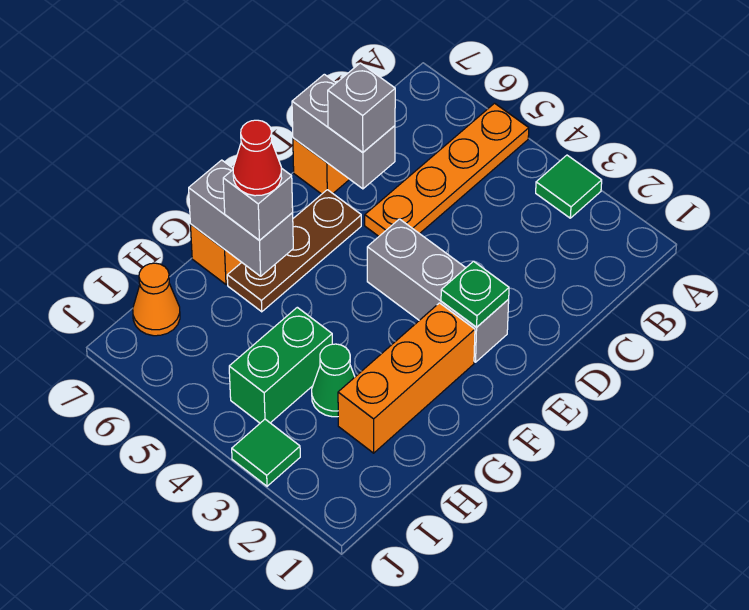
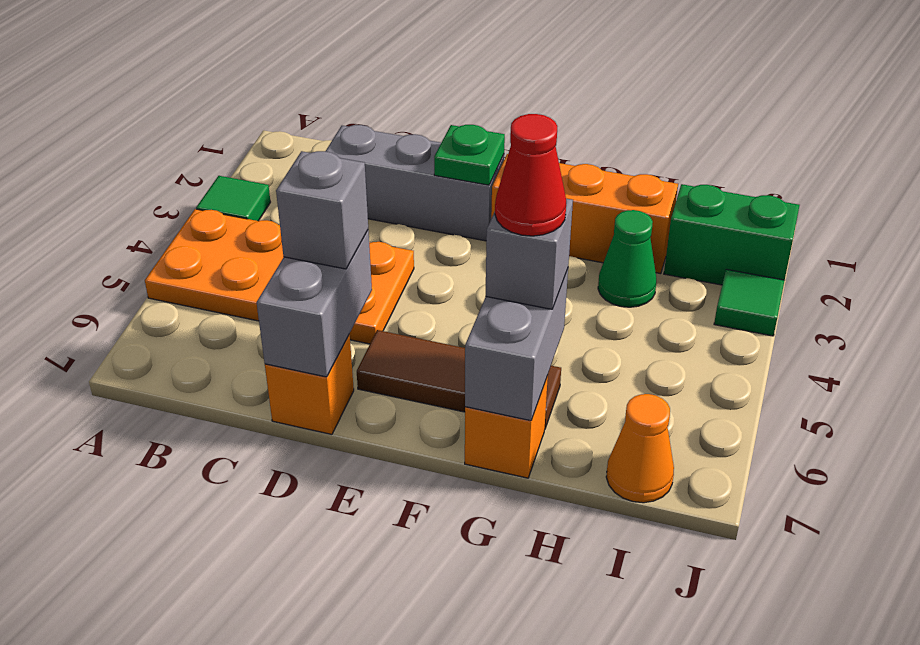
orange plate A5:D5 level 1 -> orange plate A4:D5 level 1
grey brick E2:E4 level 1 -> grey brick C2:E2 level 1
brown plate E6:G6 level 1 -> brown tile E6:G6 level 1
green brick H4:I4 level 1 -> green brick I2:J2 level 1

